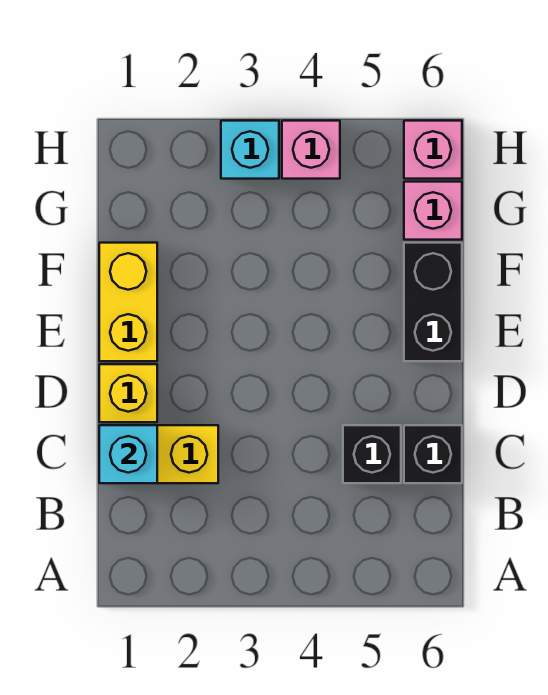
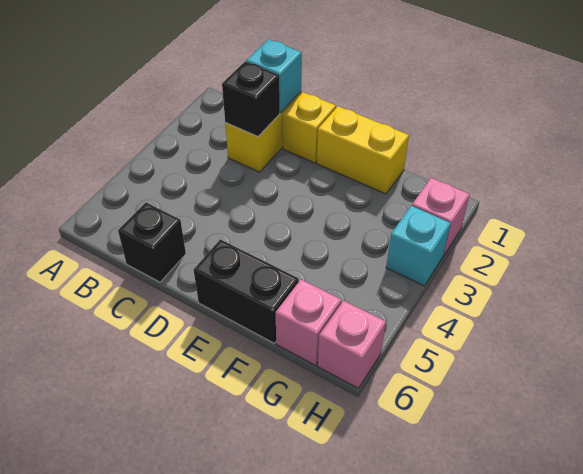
black brick C5 level 1 -> black brick C2 level 2
pink brick H4 level 1 -> pink brick H2 level 1

